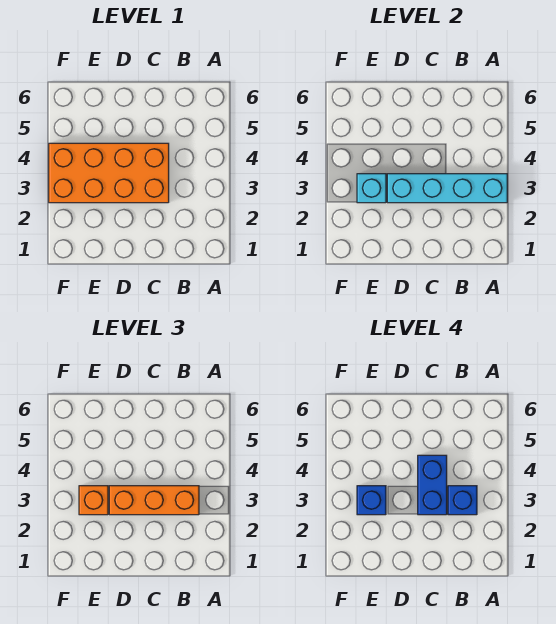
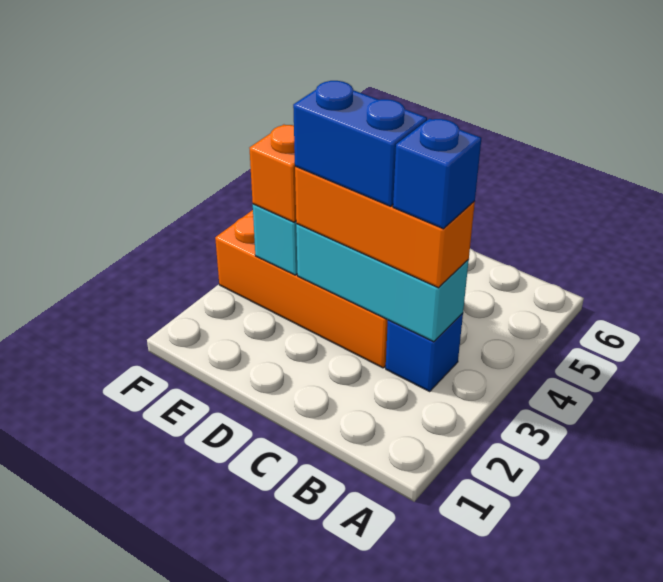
cyan brick A3:D3 level 2 -> cyan brick B3:D3 level 2
blue brick C3:C4 level 4 -> blue brick C3:D3 level 4
blue brick E3 level 4 -> blue brick B3 level 1

